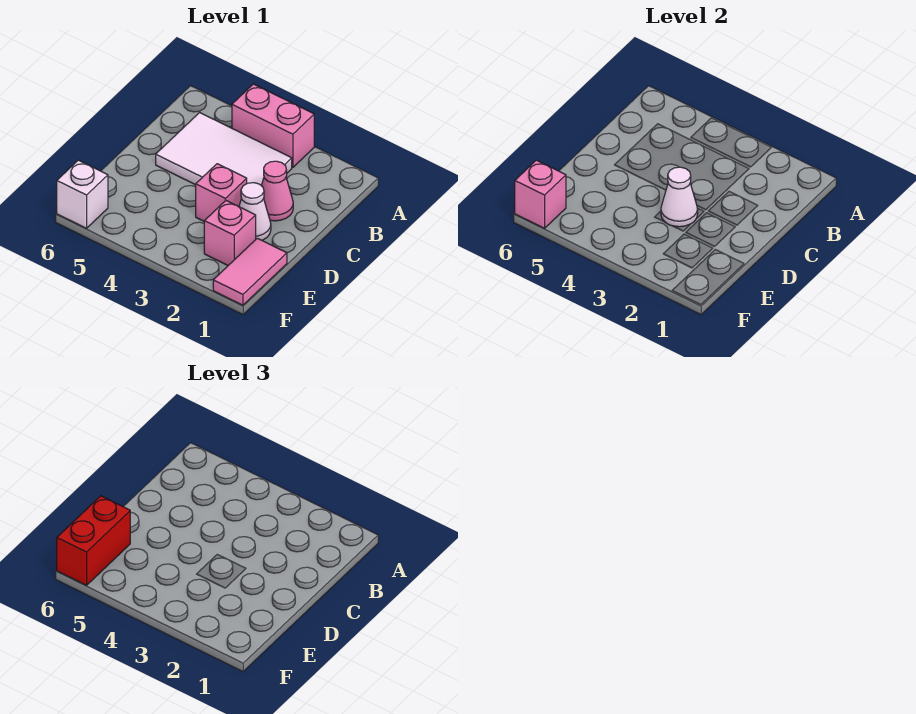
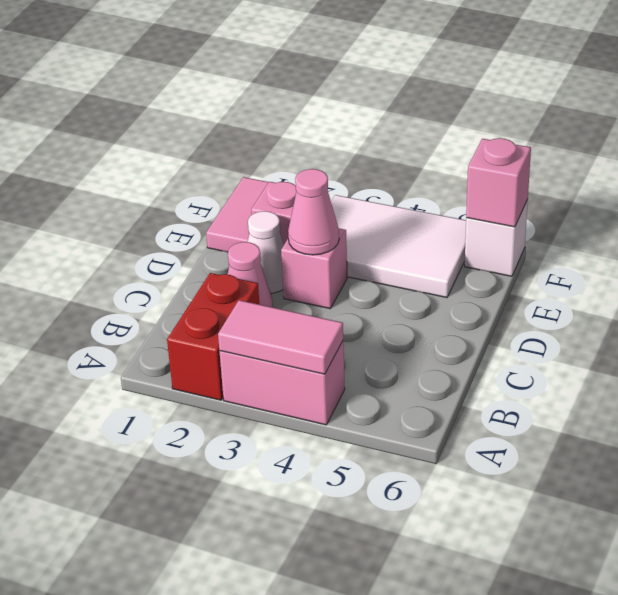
none -> pink tile A3:A4 level 2
white tile B3:C5 level 1 -> white tile E3:F5 level 1
white cone D3 level 2 -> pink cone D3 level 2
red brick E6:F6 level 3 -> red brick A2:B2 level 1

